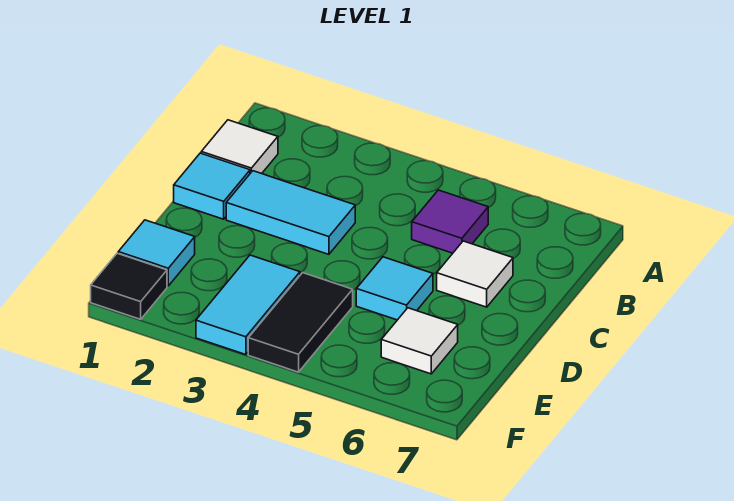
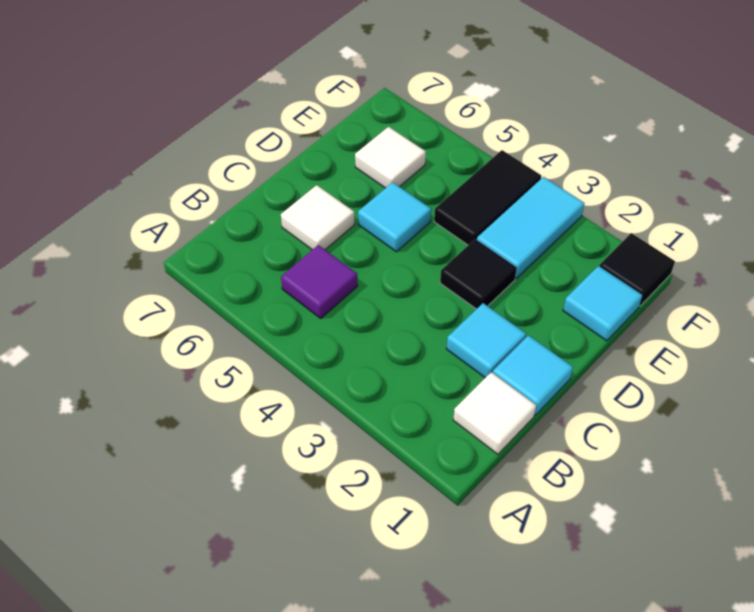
cyan tile C2:C3 level 1 -> cyan tile C2 level 1
none -> black tile D3 level 1

